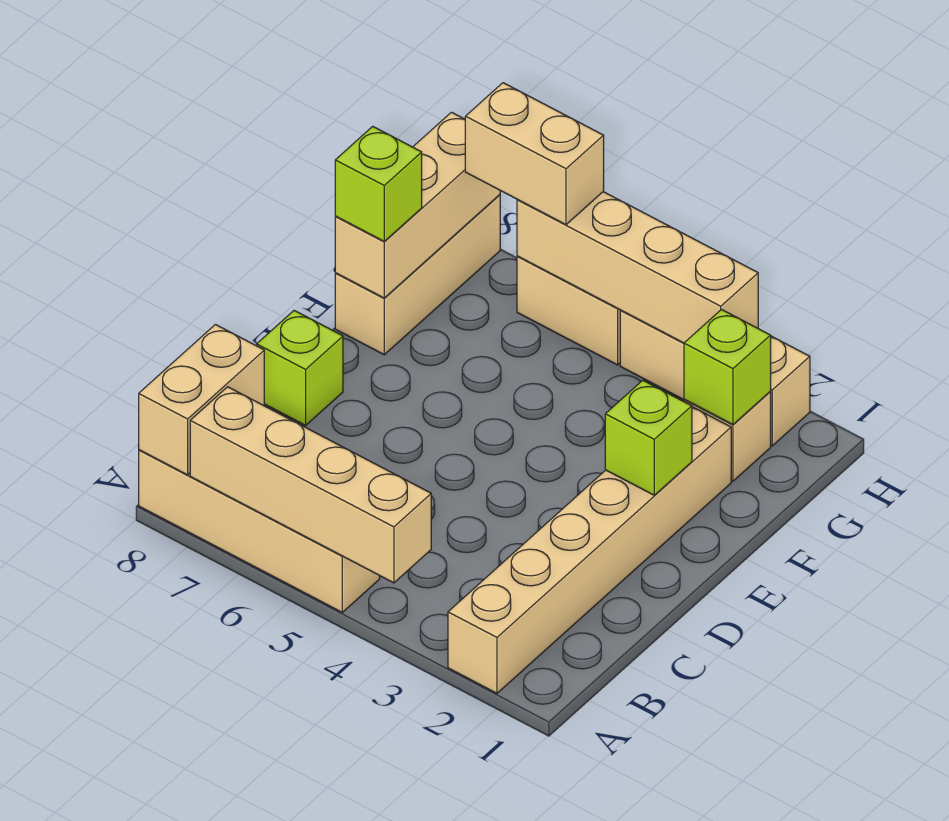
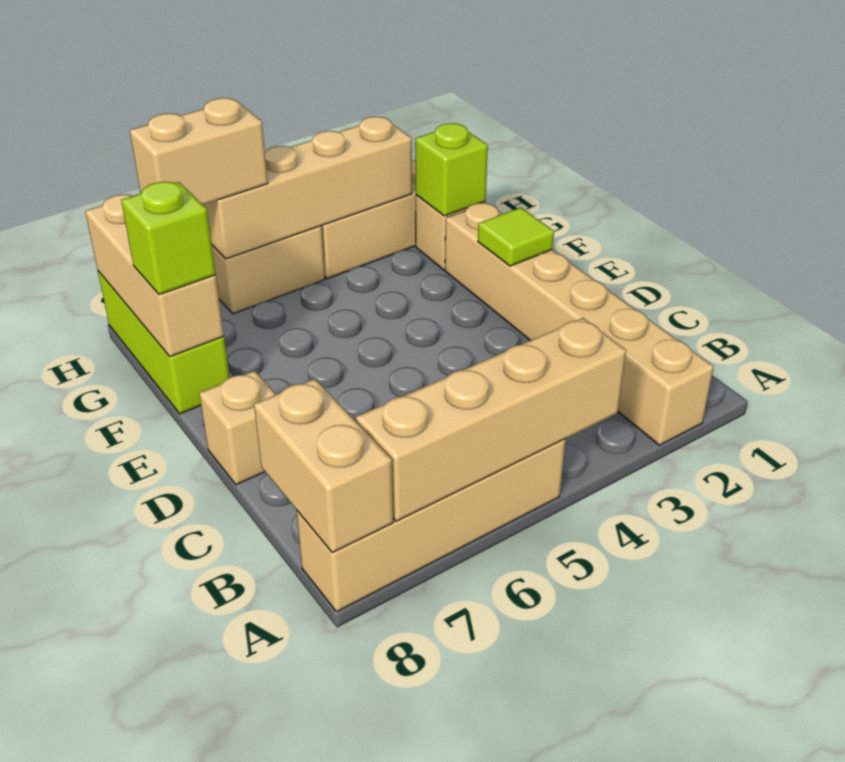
lime brick D8 level 1 -> tan brick D8 level 1
lime brick E2 level 2 -> lime tile E2 level 2
tan brick F8:H8 level 1 -> lime brick F8:H8 level 1

